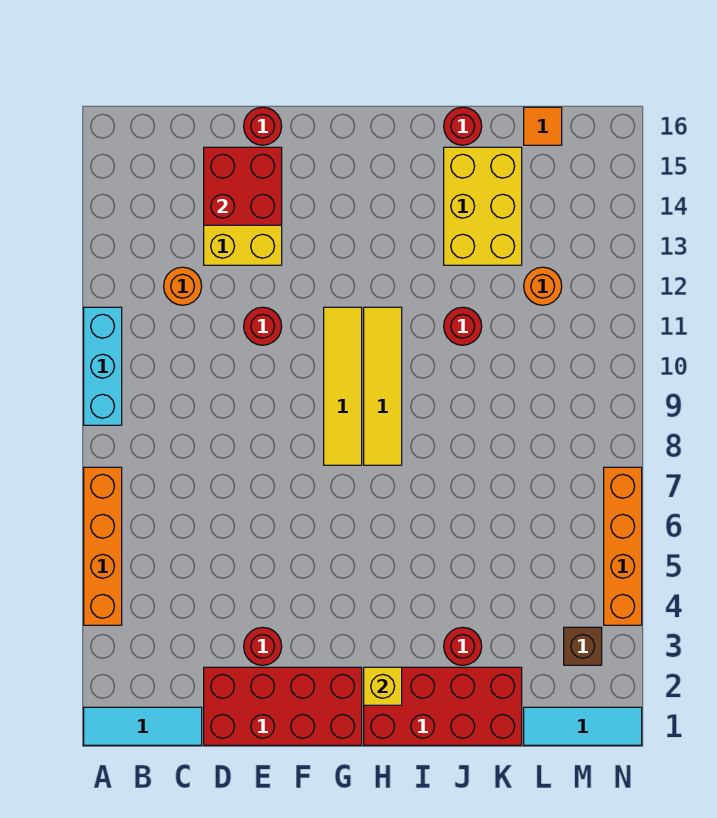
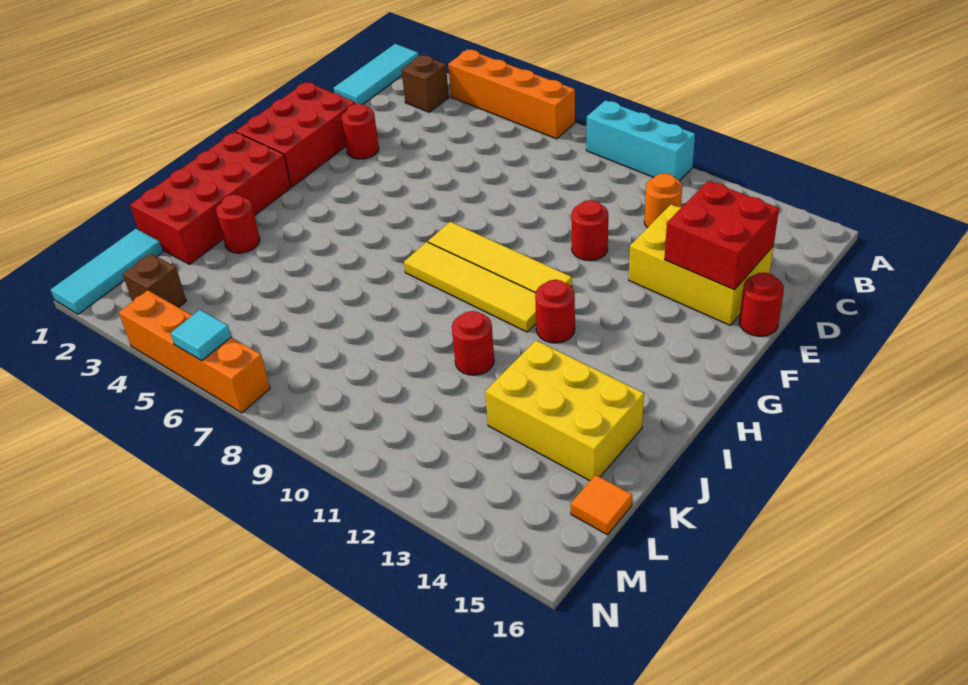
none -> brown brick B3 level 1
red brick D1:G2 level 1 -> red brick E1:G2 level 1
yellow brick H2 level 2 -> none
red round brick J16 level 1 -> red round brick H12 level 1
orange round brick L12 level 1 -> none
none -> cyan tile N6 level 2

